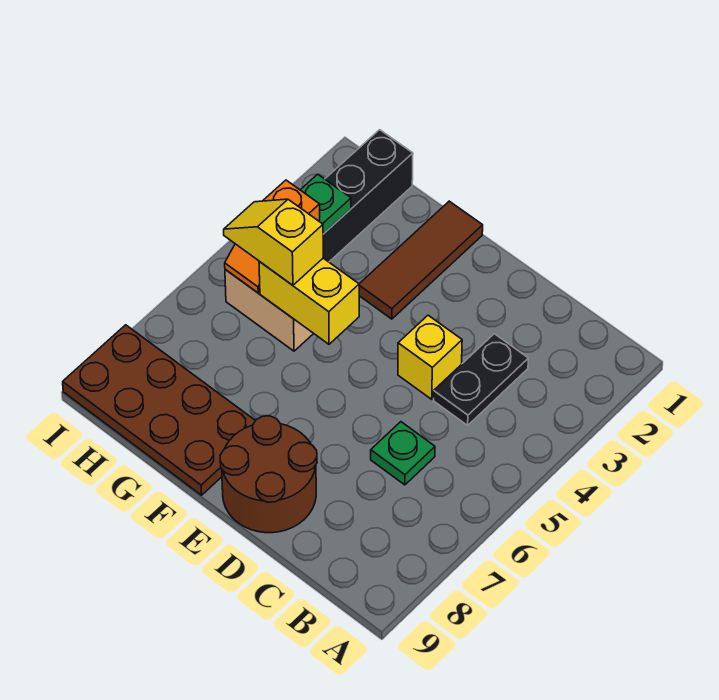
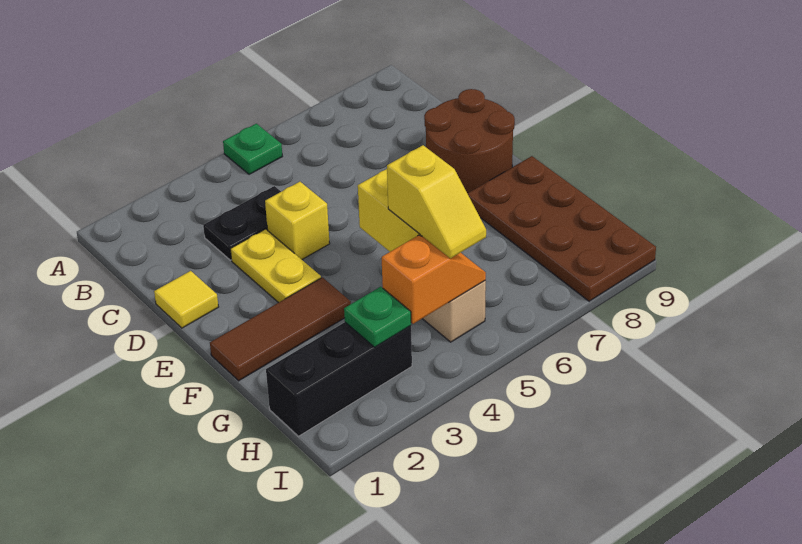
green plate C6 level 1 -> green plate A5 level 1
none -> yellow tile D1 level 1
none -> yellow plate D3:E3 level 1

